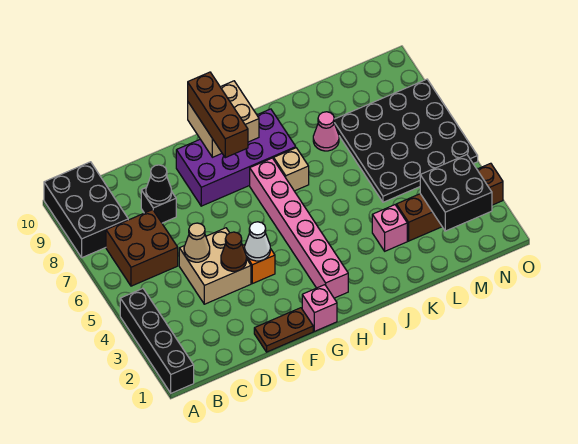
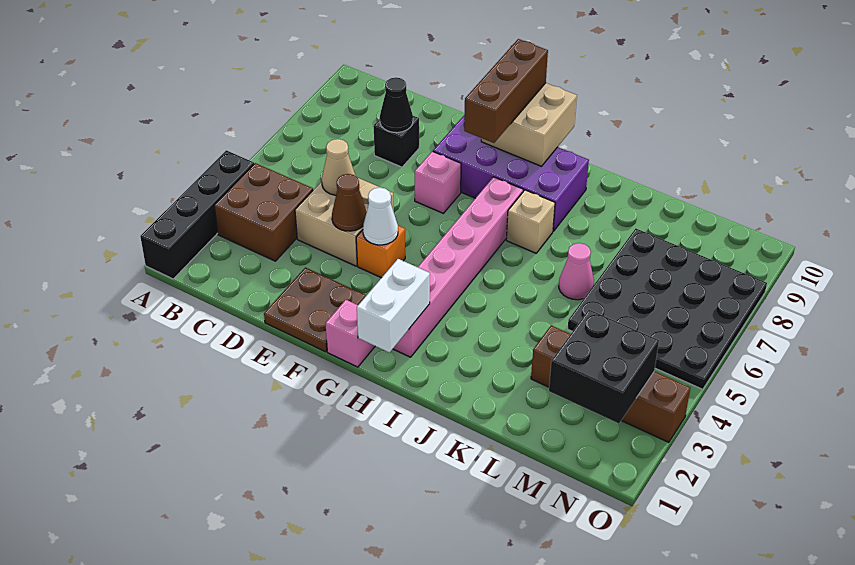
black brick A8:B10 level 1 -> none
brown brick B6:C7 level 1 -> brown brick B3:C4 level 1
brown plate E1:F1 level 1 -> brown plate E1:F2 level 1
none -> white brick H1:H2 level 2
pink brick K3 level 1 -> pink brick F7 level 1
pink cone K8 level 1 -> pink cone K6 level 1

